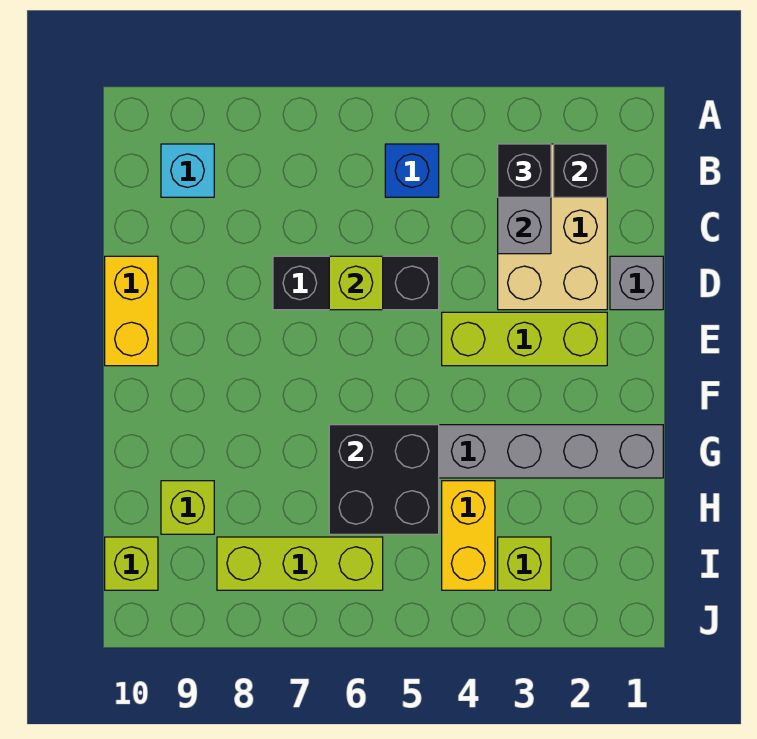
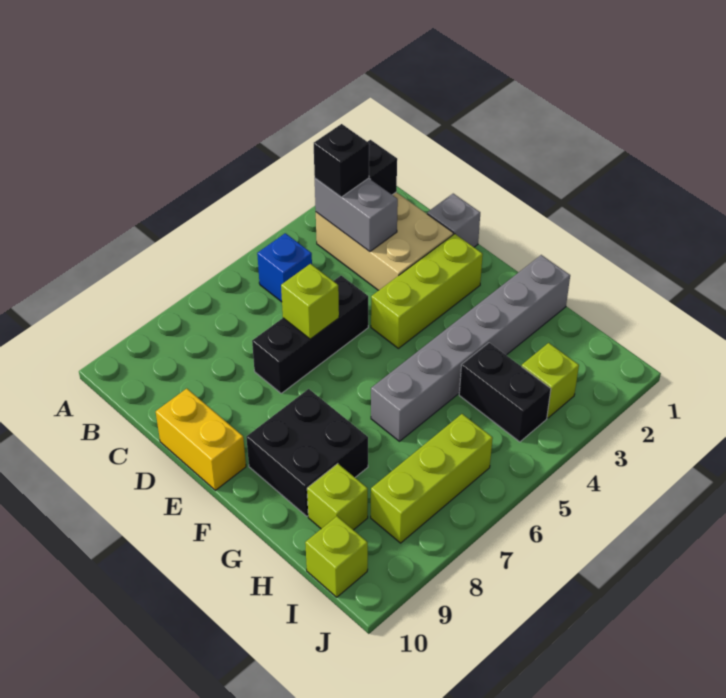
cyan brick B9 level 1 -> none
black brick G5:H6 level 2 -> black brick F8:G9 level 1
yellow brick H4:I4 level 1 -> black brick H4:I4 level 1

